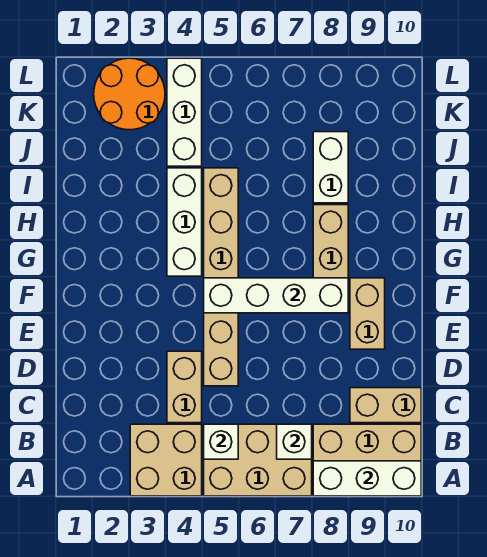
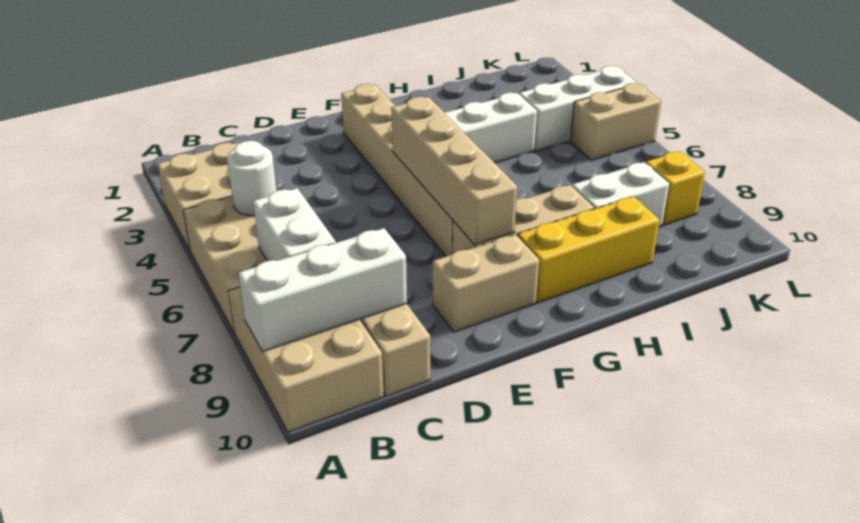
white brick A8:A10 level 2 -> white brick A9:C9 level 2
white brick B5 level 2 -> white round brick B5 level 2
white brick B7 level 2 -> white brick B7:B8 level 2
tan brick C4:D4 level 1 -> tan brick K5:L5 level 1
tan brick D5:I5 level 1 -> tan brick F2:F7 level 1
white brick F5:F8 level 2 -> tan brick F5:F8 level 2
none -> yellow brick G9:I9 level 1
orange round brick K2:L3 level 1 -> none
none -> yellow brick K8 level 1

